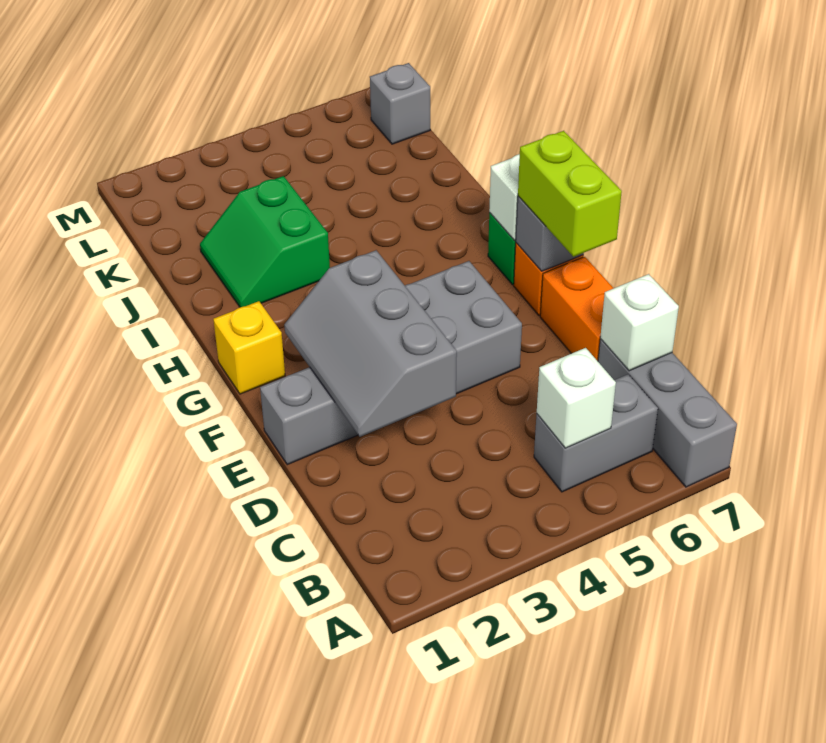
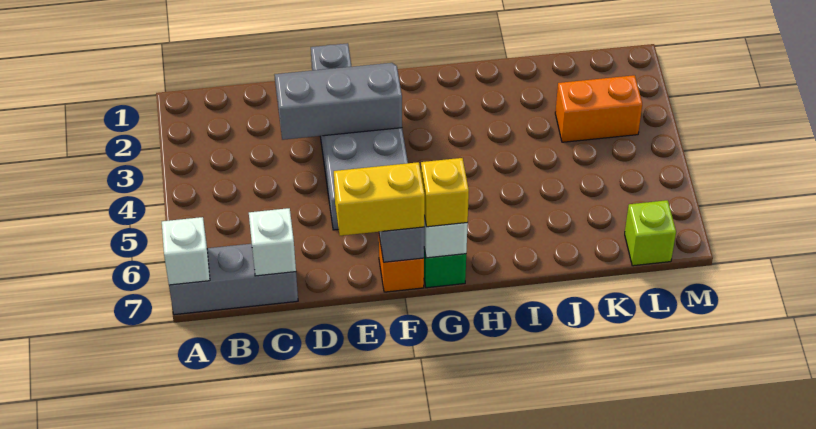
grey brick B5:B6 level 1 -> none
white brick B5 level 2 -> white brick A7 level 2
orange brick D7:E7 level 1 -> orange brick K3:L3 level 1
lime brick E7:F7 level 3 -> yellow brick E7:F7 level 3
yellow brick G1 level 1 -> yellow brick G7 level 3
green slope I2:J3 level 1 top 3 -> none
grey brick L7 level 1 -> lime brick L7 level 1

